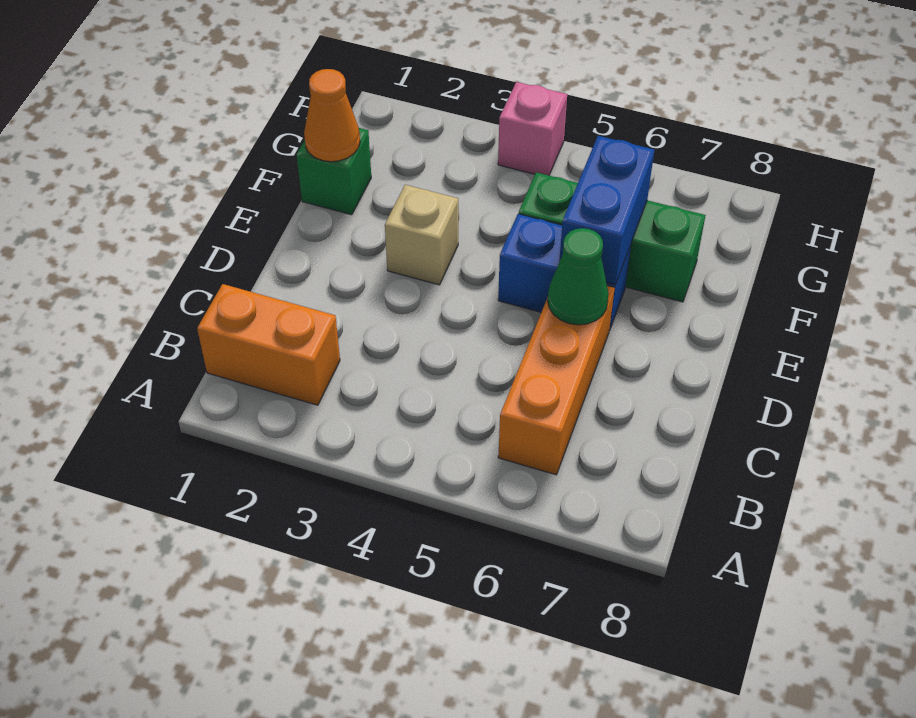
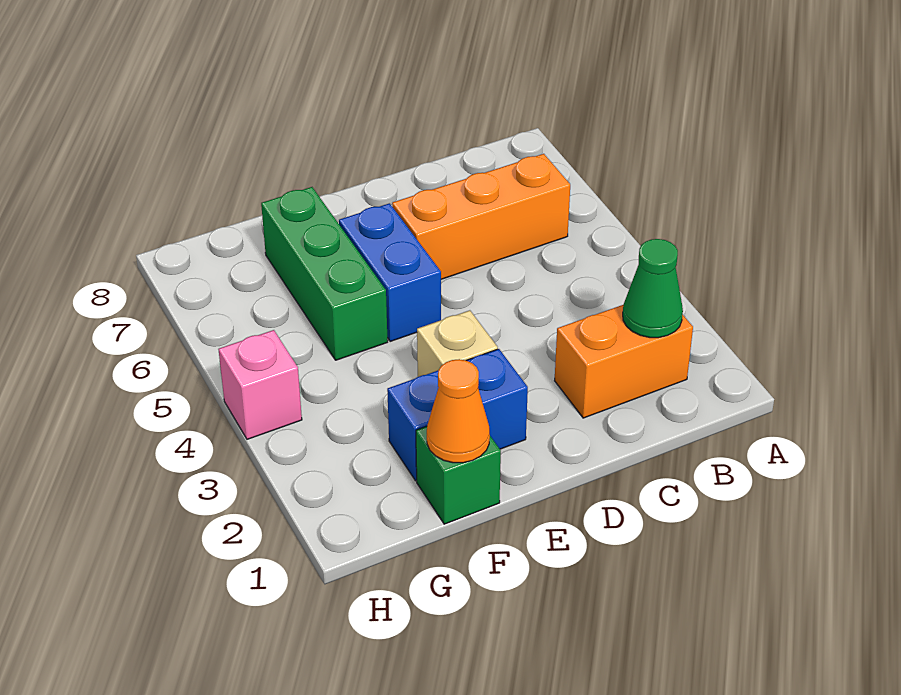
orange brick B1:B2 level 1 -> orange brick B2:C2 level 1
green cone D6 level 2 -> green cone B2 level 2
blue brick E6:F6 level 2 -> blue brick E2:F2 level 1

